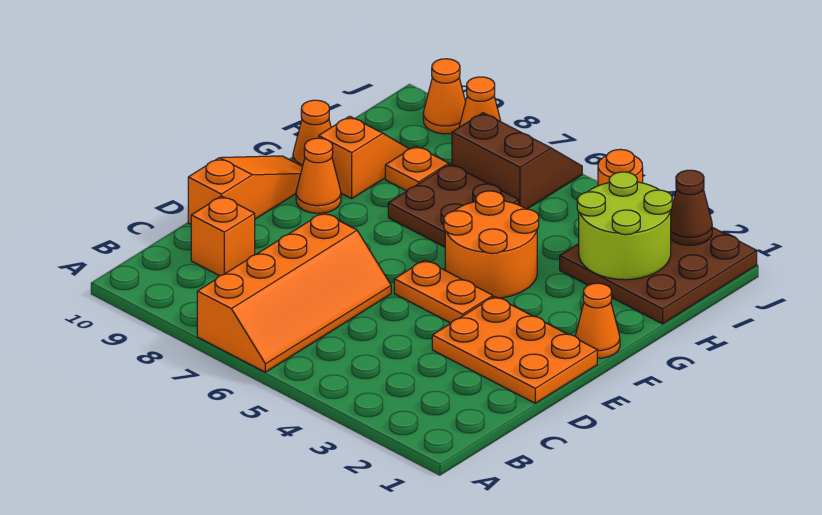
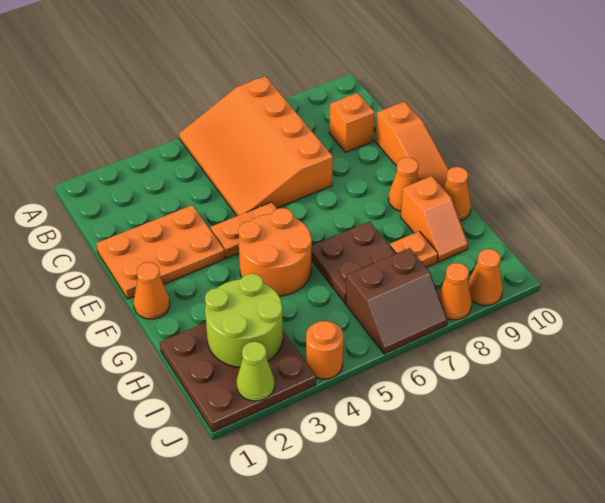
orange slope A6:D7 level 1 top 7 -> orange slope A5:D7 level 1 top 7
brown cone J2 level 2 -> lime cone J2 level 2

